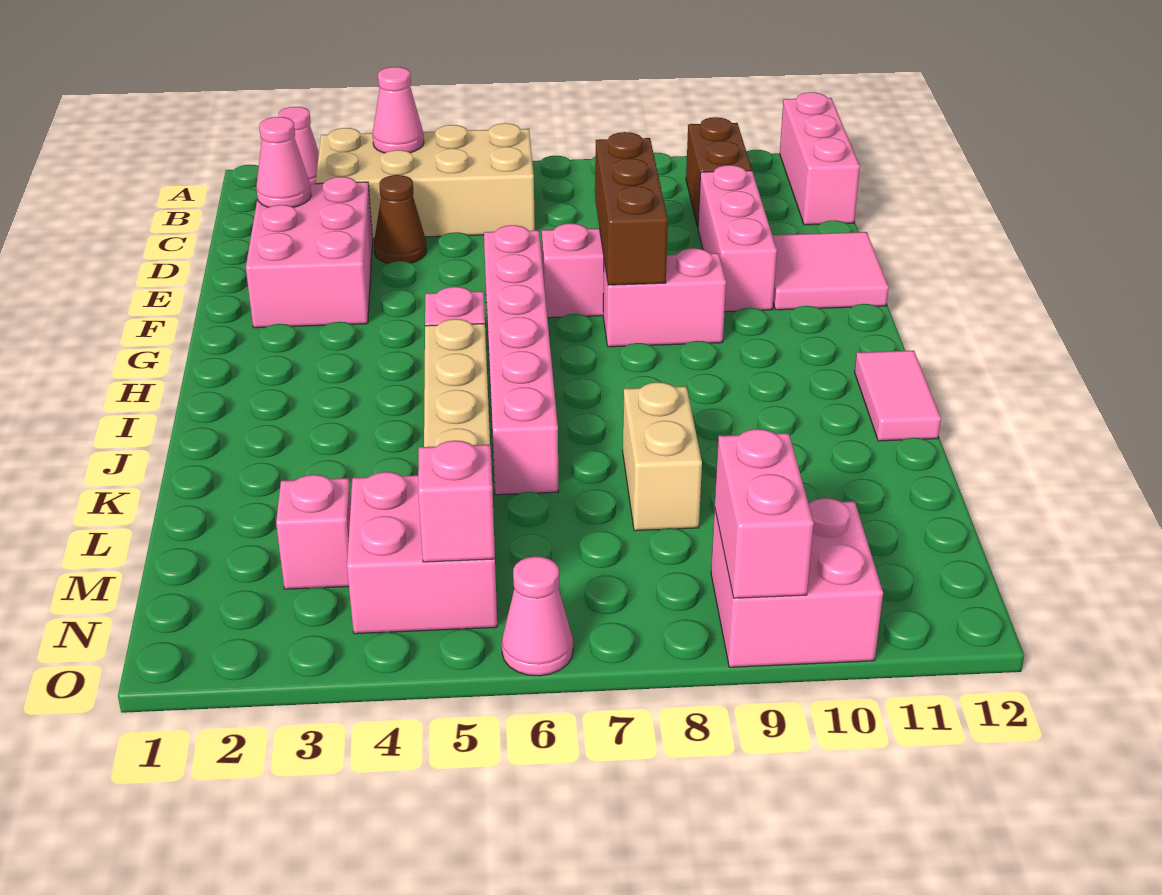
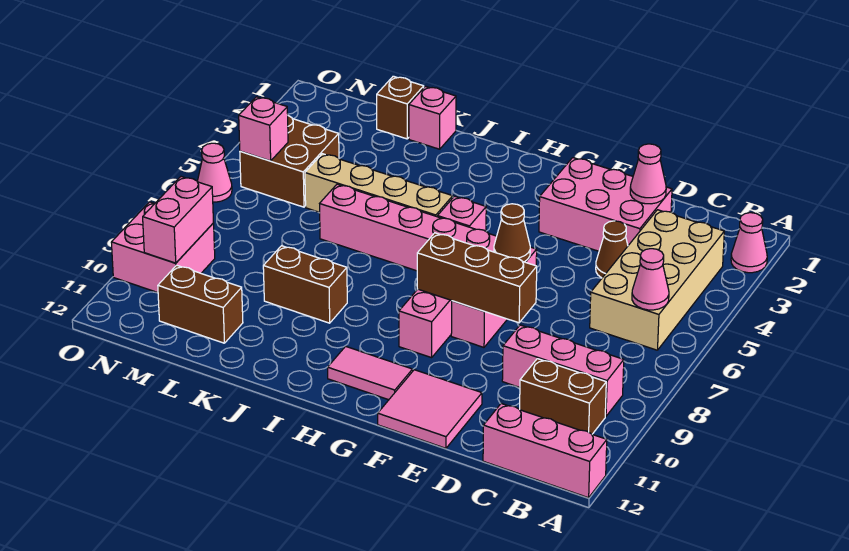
pink cone B4 level 2 -> pink cone B6 level 2
pink brick D10:F10 level 1 -> pink brick B9:D9 level 1
none -> brown cone F6 level 2
pink tile I12:J12 level 1 -> pink tile G11:H11 level 1
none -> brown brick J9:K9 level 1
tan brick K8:L8 level 1 -> none
none -> brown brick L1 level 1
none -> brown brick L11:M11 level 1
pink brick M3 level 1 -> pink brick K1 level 1
pink brick M4:N5 level 1 -> brown brick M4:N5 level 1
pink brick N9:O9 level 2 -> pink brick N9:N10 level 2

